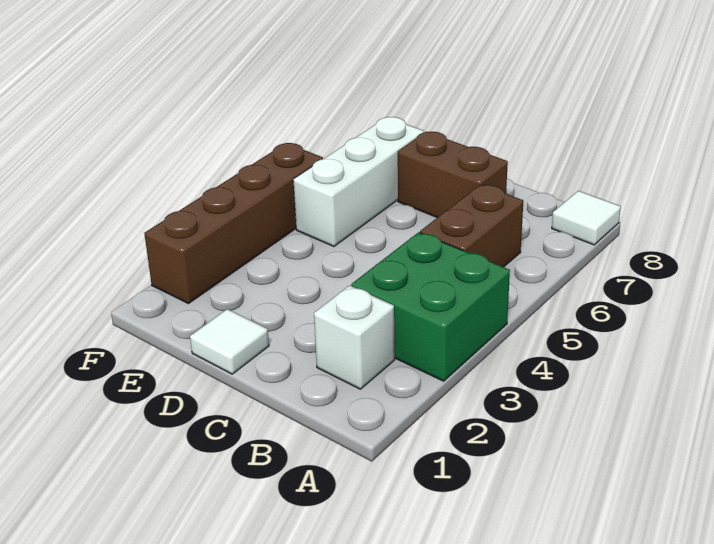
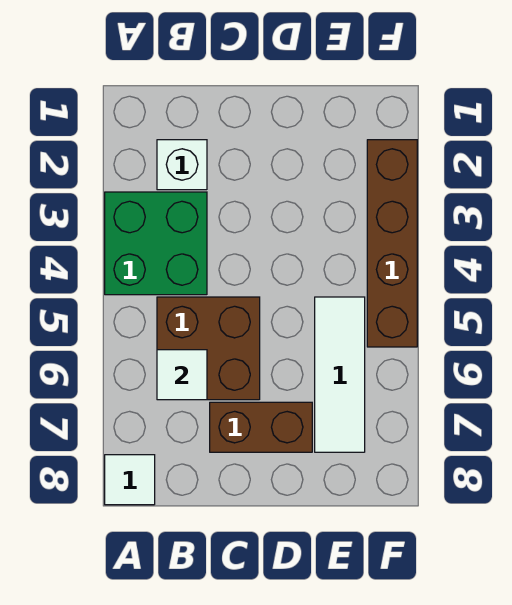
brown brick B5:B6 level 1 -> brown brick B5:C6 level 1
white tile D1 level 1 -> white tile B6 level 2
white brick E5:E7 level 1 -> white tile E5:E7 level 1

